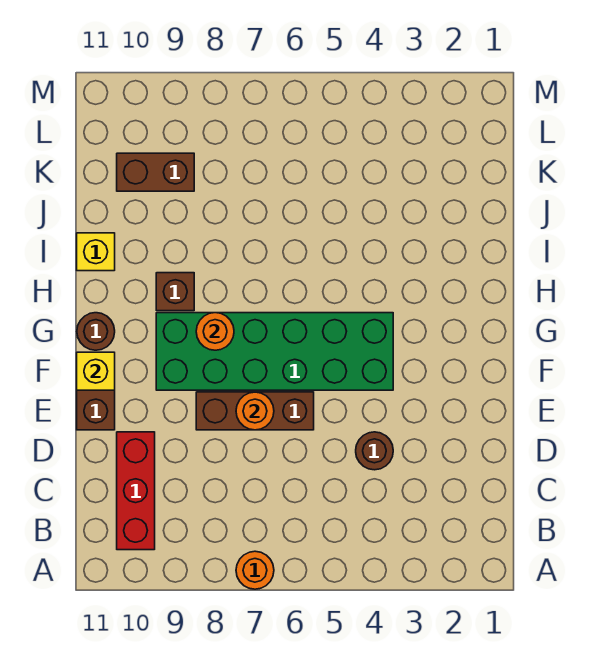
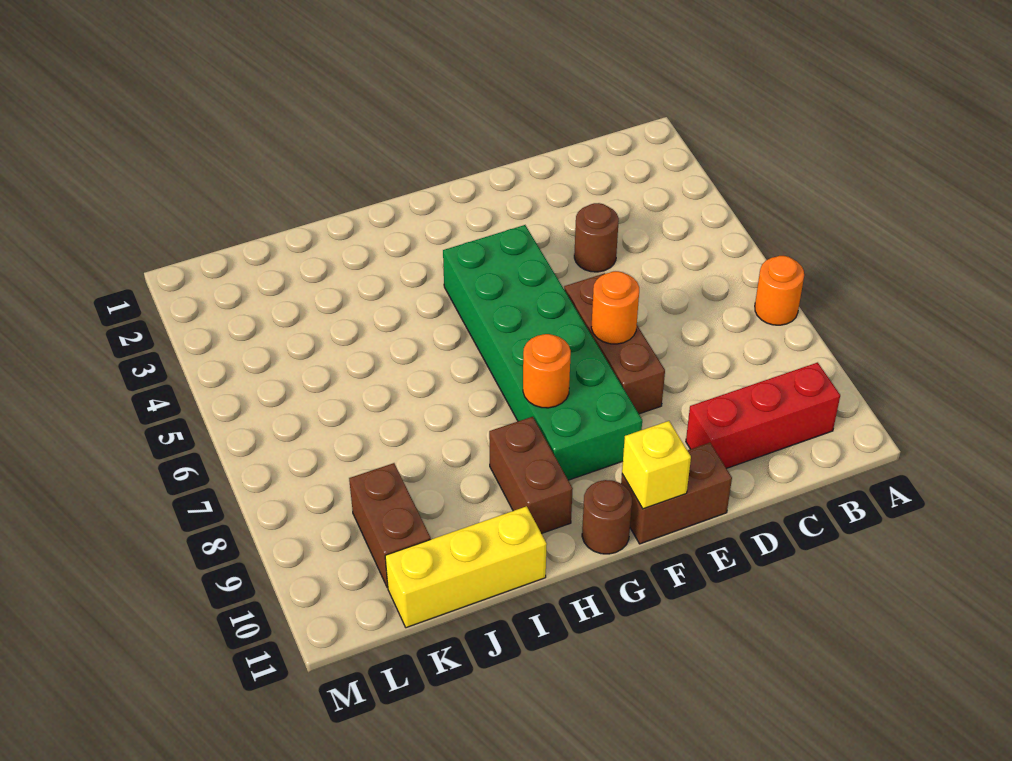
brown brick H9 level 1 -> brown brick H9:H10 level 1
yellow brick I11 level 1 -> yellow brick I11:K11 level 1

